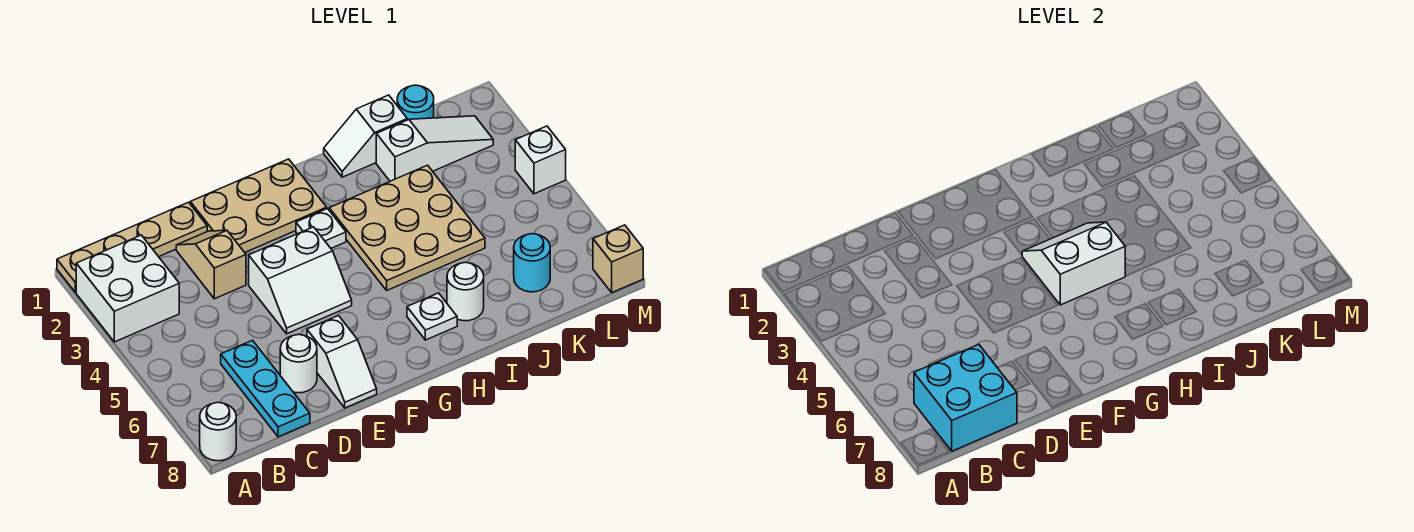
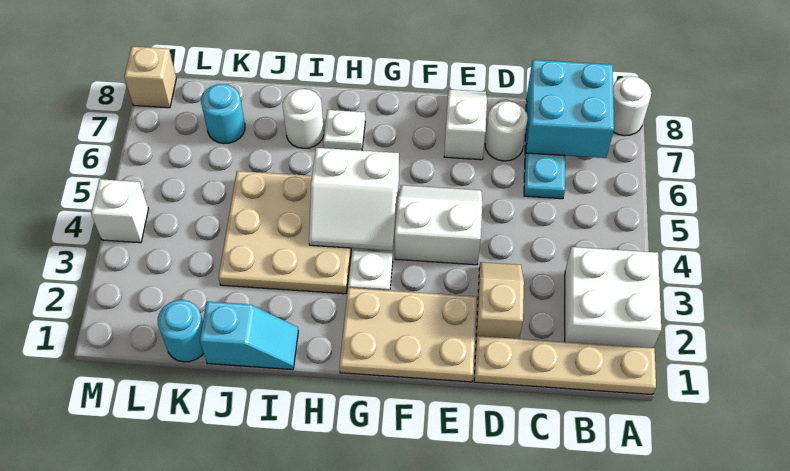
tan slope D2:D3 level 1 top 3 -> tan slope D2:D3 level 1 top 2
white slope I1:J1 level 1 top J -> cyan slope I1:J1 level 1 top J
white slope J2:L2 level 1 top J -> none

